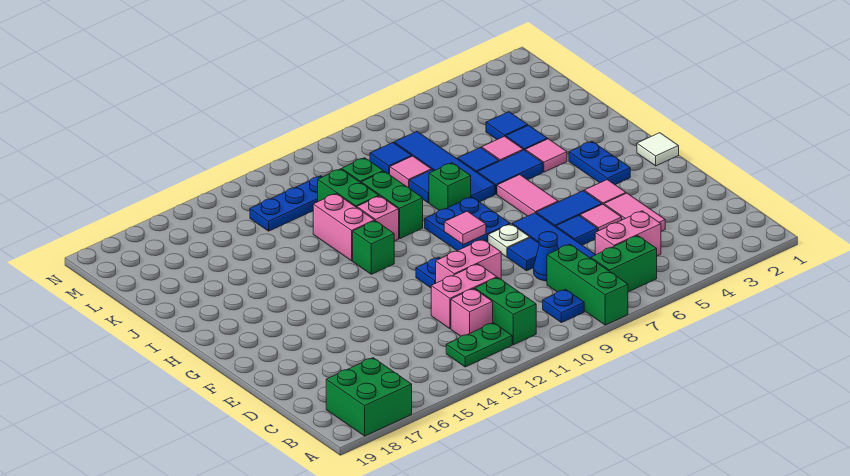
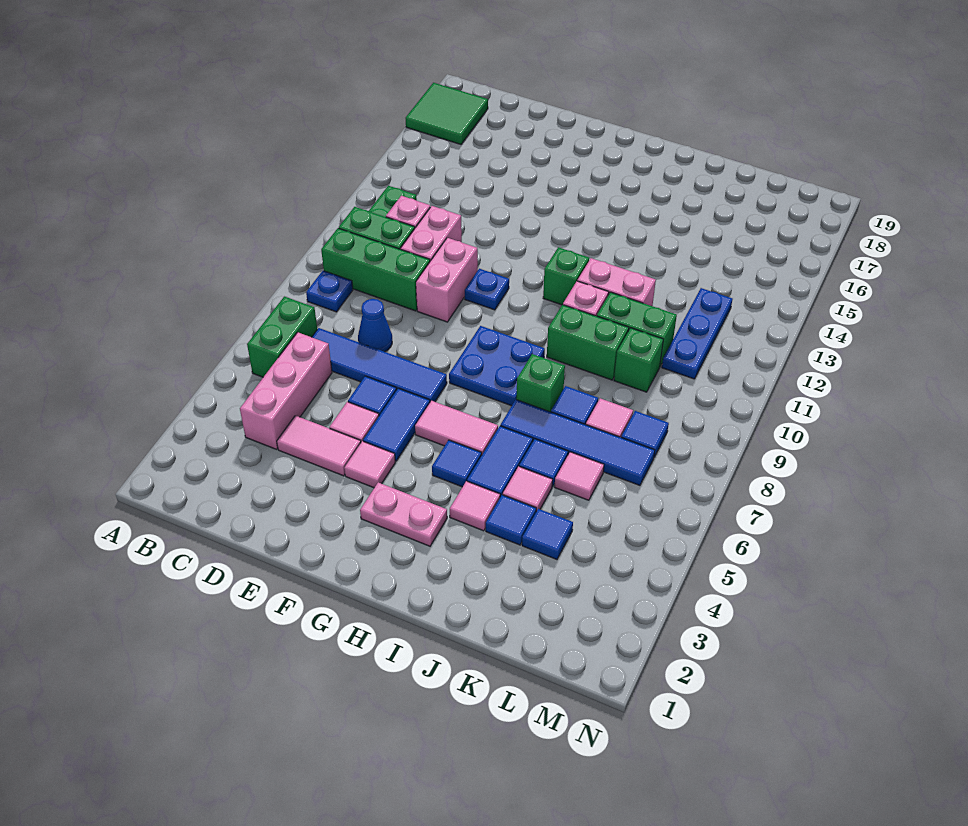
green brick A8:C8 level 1 -> green brick B10:D10 level 1
green brick A17:B18 level 1 -> green tile A17:B18 level 1
pink brick C5:C6 level 1 -> pink brick C4:C6 level 1
blue tile E8 level 1 -> blue tile H5 level 1
white plate F8 level 1 -> none
white tile G1 level 1 -> none
blue plate G3:H3 level 1 -> pink plate G3:H3 level 1
pink tile G9 level 2 -> pink tile K6 level 1

